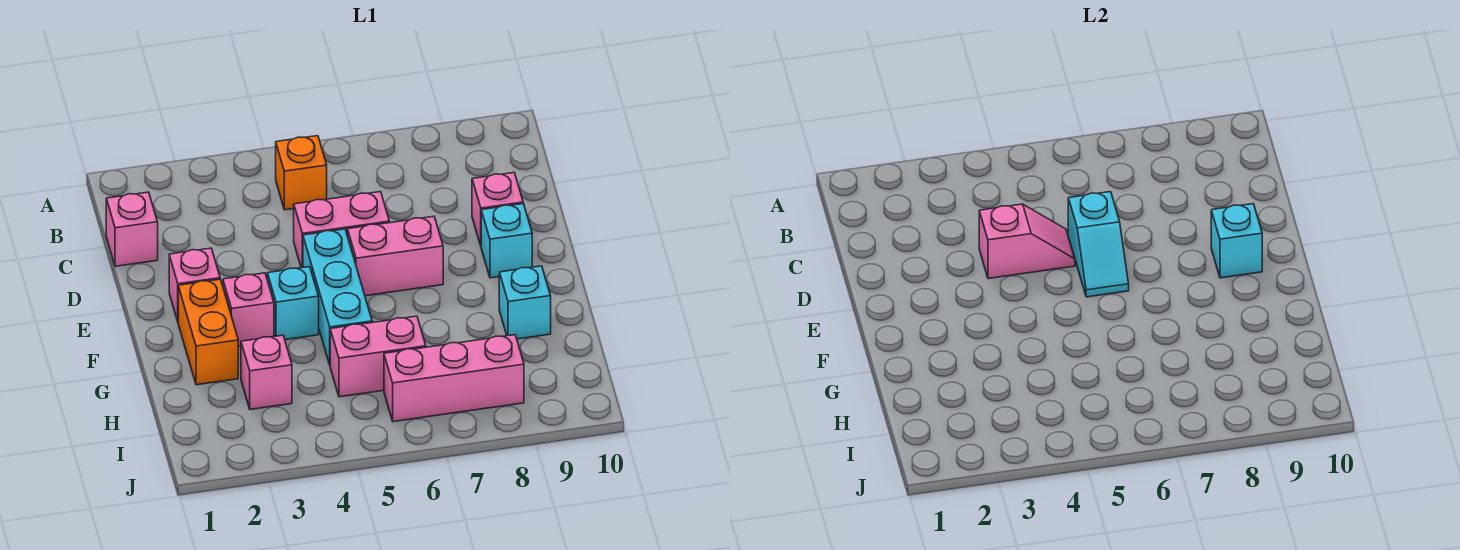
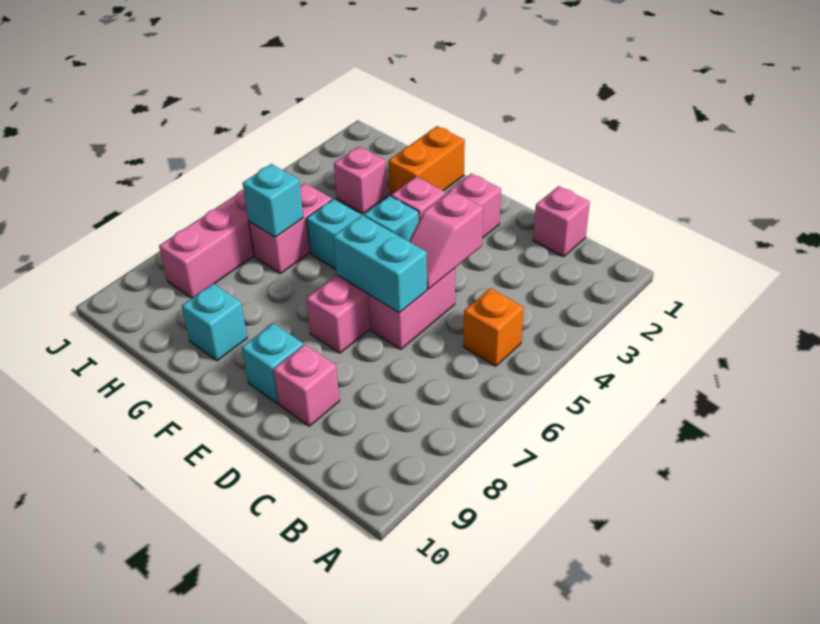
cyan slope D6:E6 level 2 top D -> cyan brick D6:E6 level 2
cyan brick E9 level 2 -> cyan brick H6 level 2
orange brick F2:G2 level 1 -> orange brick G1:G2 level 1

